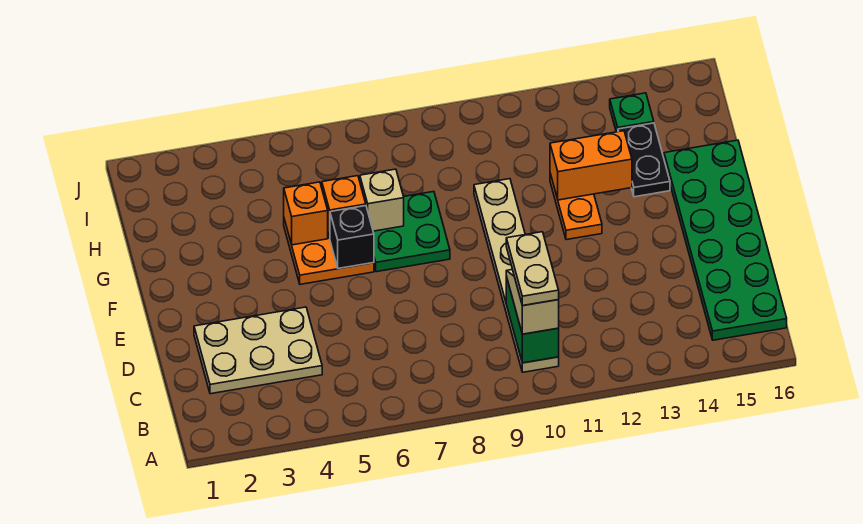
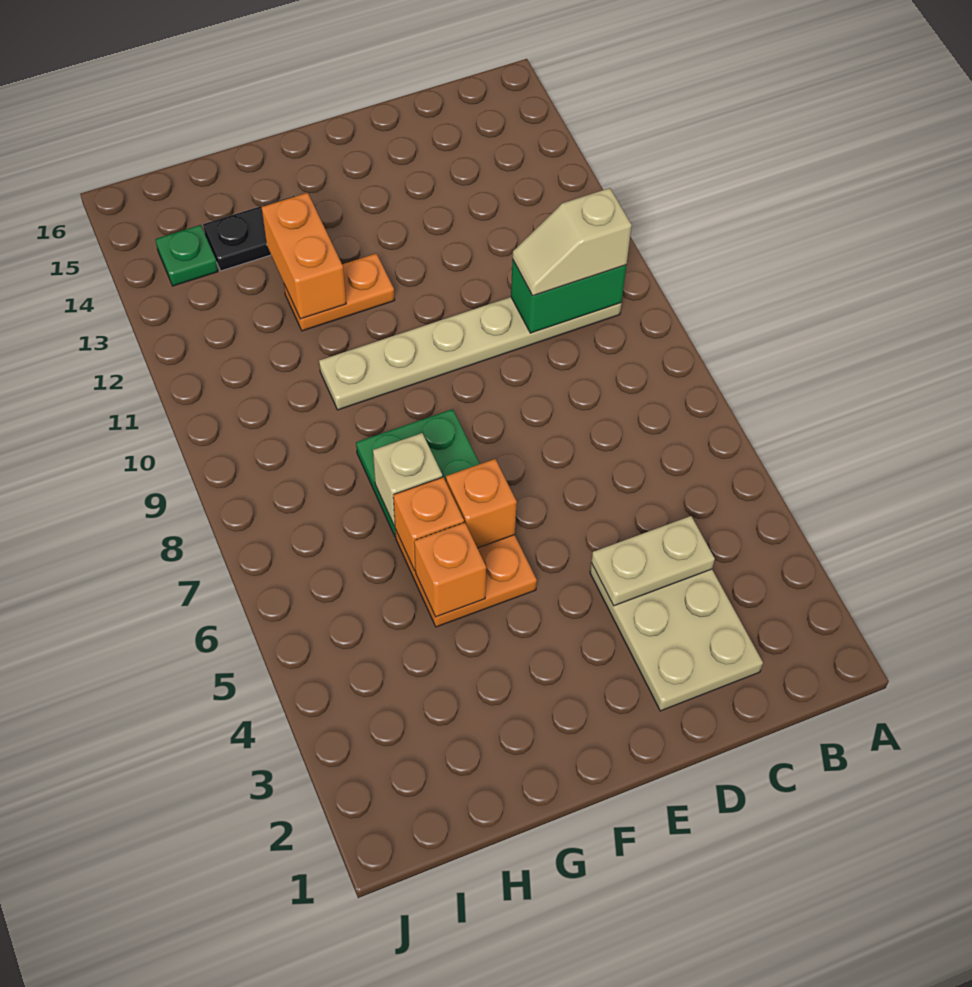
tan plate B10:C10 level 4 -> tan plate C4:D4 level 2
green plate B15:G16 level 1 -> none
black brick F6 level 2 -> orange brick F6 level 2

